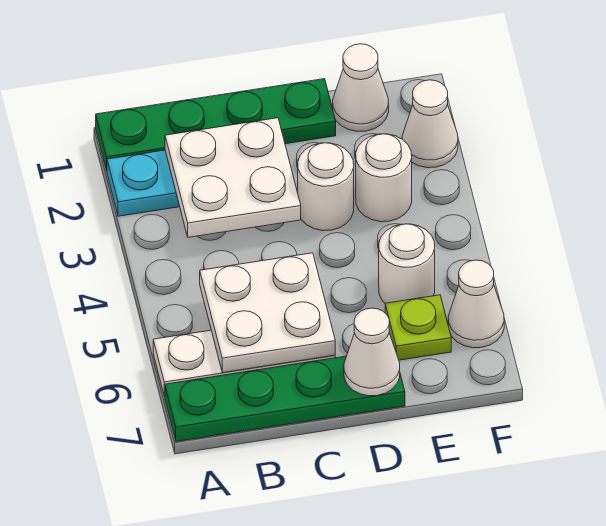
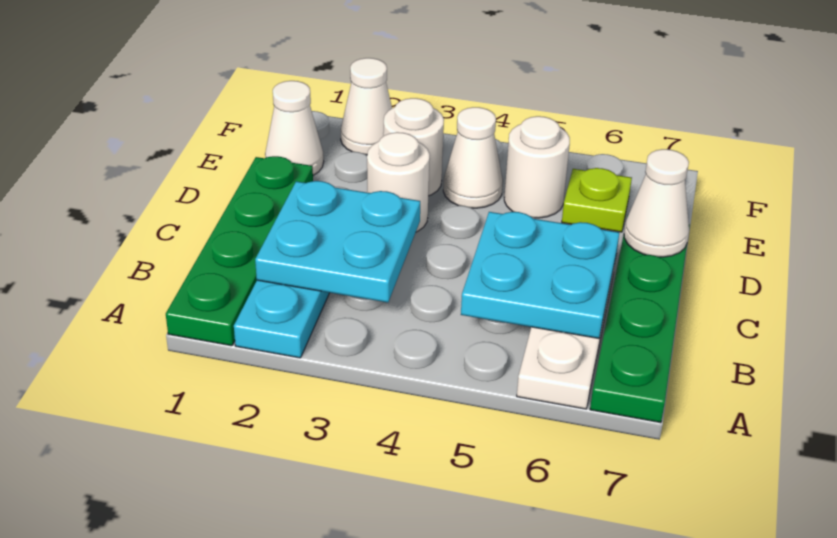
white plate B2:C3 level 2 -> cyan plate B2:C3 level 2
white plate B5:C6 level 2 -> cyan plate B5:C6 level 2
white cone F6 level 1 -> white cone E4 level 1

